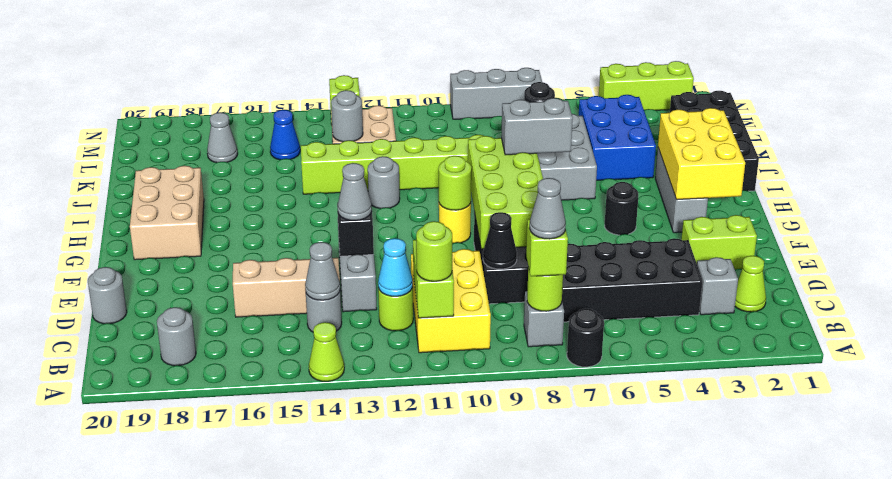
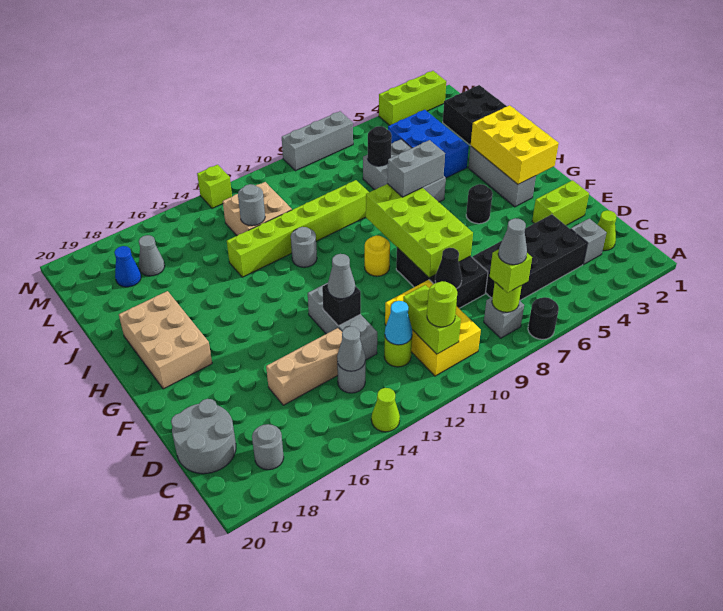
grey round brick D20 level 1 -> grey round brick C19:D20 level 1
lime round brick G10 level 2 -> none
blue cone L15 level 1 -> blue cone L18 level 1

